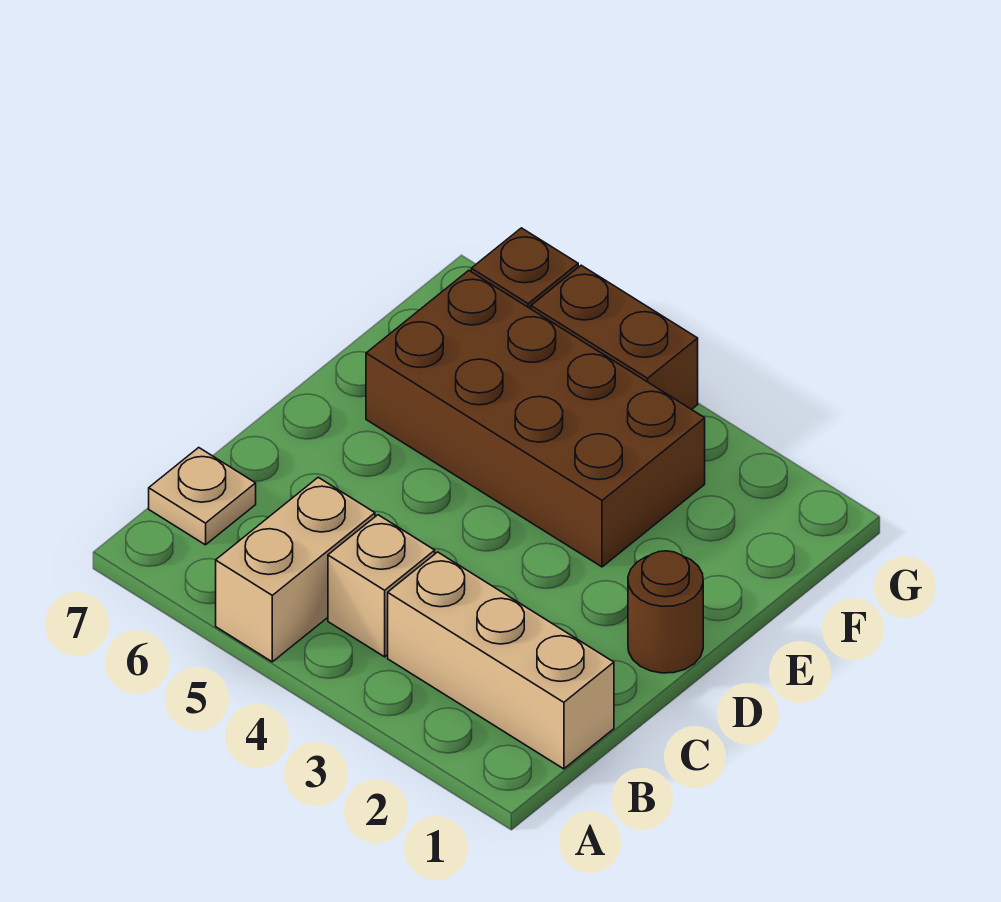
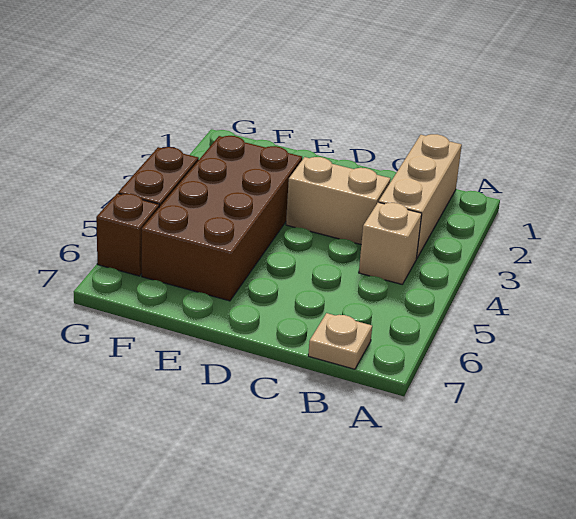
tan brick A5:B5 level 1 -> tan brick C3:D3 level 1
brown round brick D1 level 1 -> none

